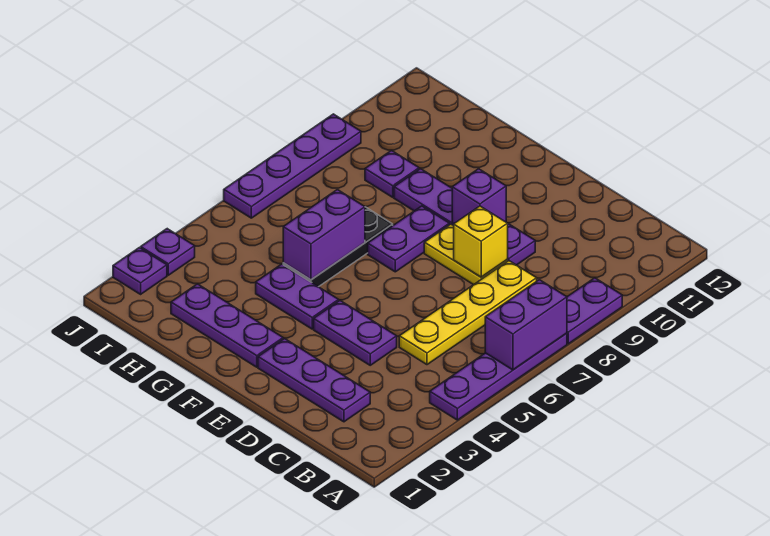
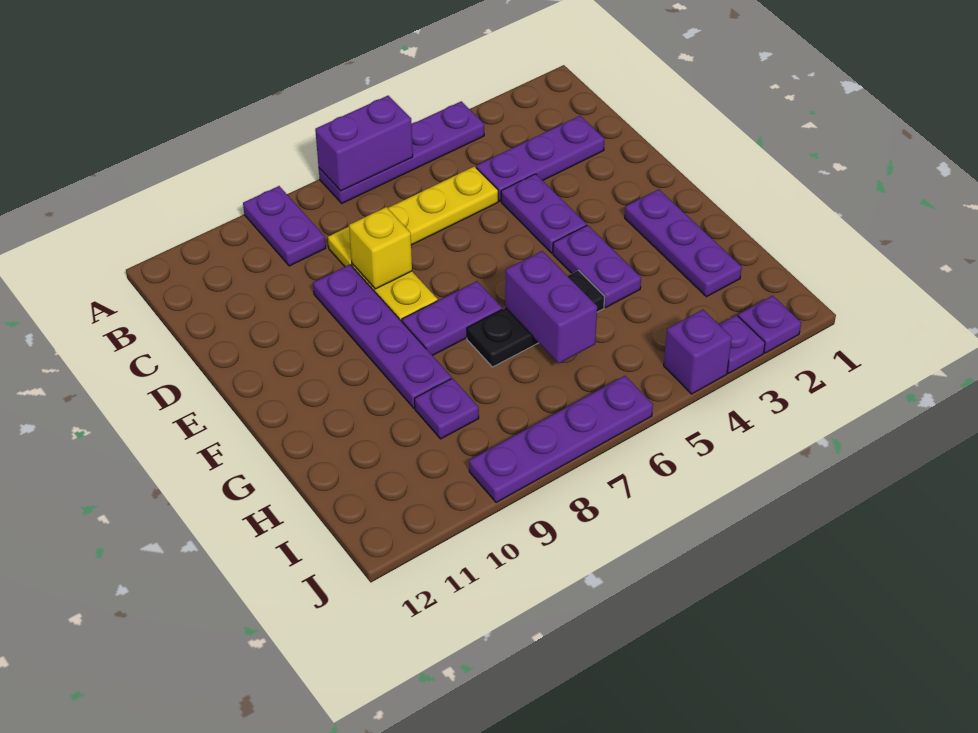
purple plate A8:A9 level 1 -> purple plate A9:B9 level 1
purple plate C2:E2 level 1 -> purple plate C2:C4 level 1
purple brick E9 level 2 -> purple brick J4 level 1
purple brick G5:G6 level 2 -> purple brick G6:H6 level 2

